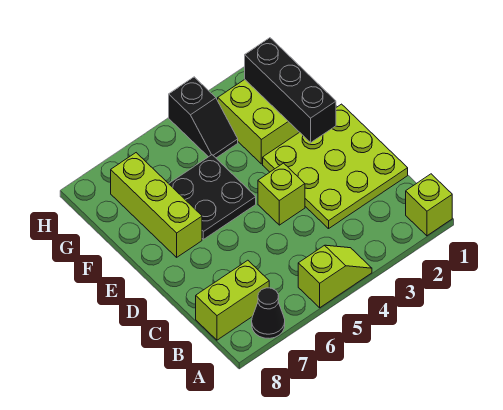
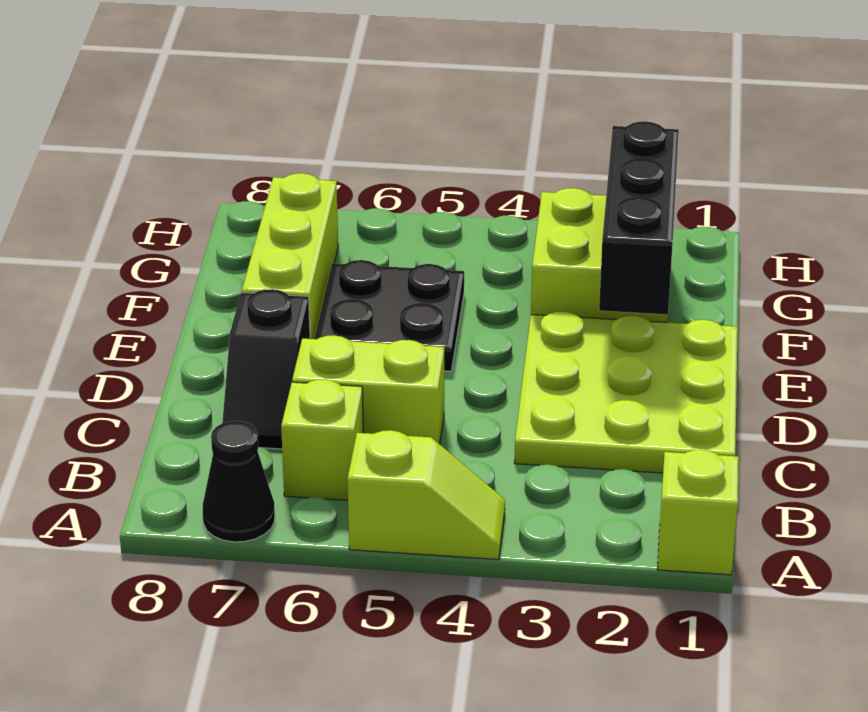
lime brick B7:B8 level 1 -> lime brick C5:C6 level 1
lime brick D4 level 1 -> lime brick B6 level 1
black slope G4:H4 level 1 top H -> black slope C7:D7 level 1 top D

